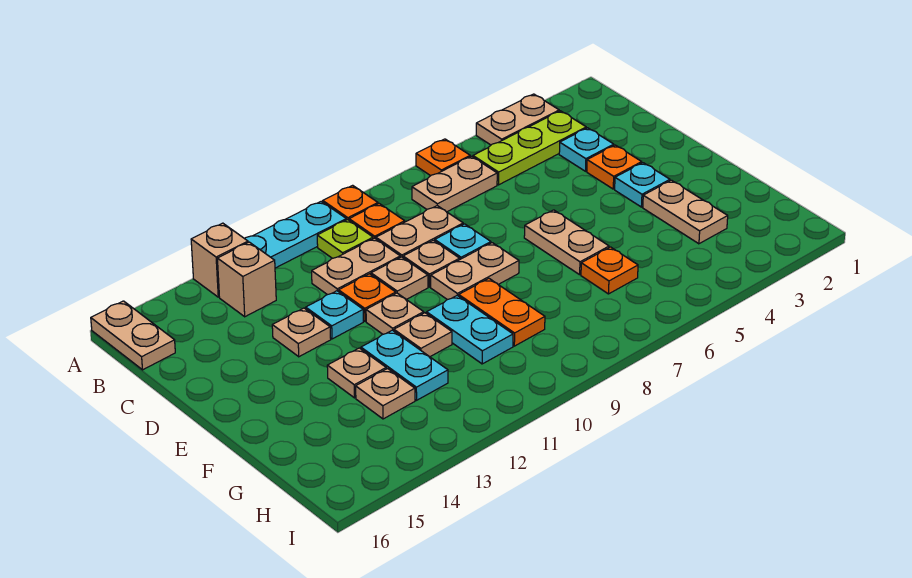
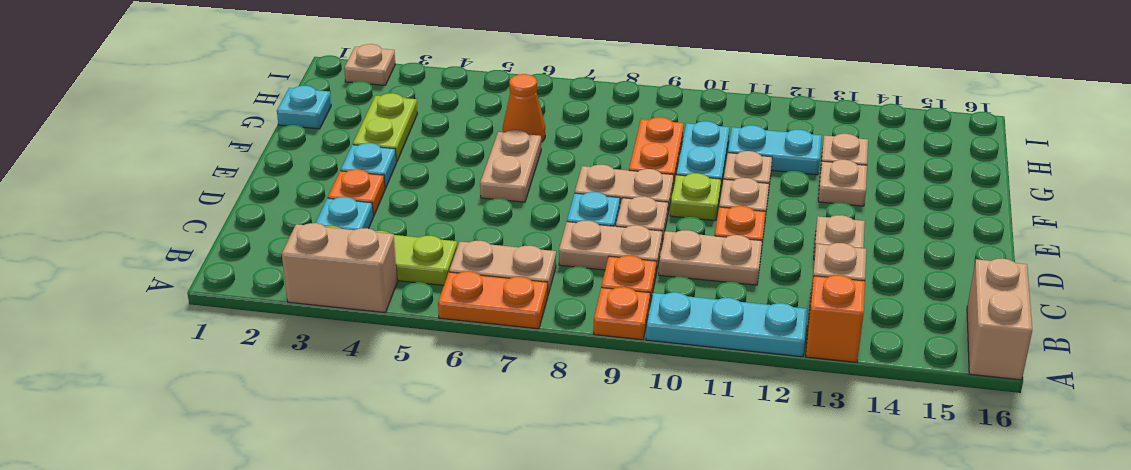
tan plate A3:A4 level 1 -> tan brick A3:A4 level 1
orange plate A6 level 1 -> orange plate A6:A7 level 1
tan brick A13 level 1 -> orange brick A13 level 1
tan plate A16:B16 level 1 -> tan brick A16:B16 level 1
lime plate B10 level 1 -> lime plate E10 level 1
tan plate D10 level 1 -> tan plate I2 level 1
cyan plate D12 level 1 -> cyan plate G1 level 1
tan plate F3:G3 level 1 -> lime plate F3:G3 level 1
cyan plate F12:G12 level 1 -> cyan plate G11:G12 level 1
orange plate G6 level 1 -> orange cone G6 level 1

